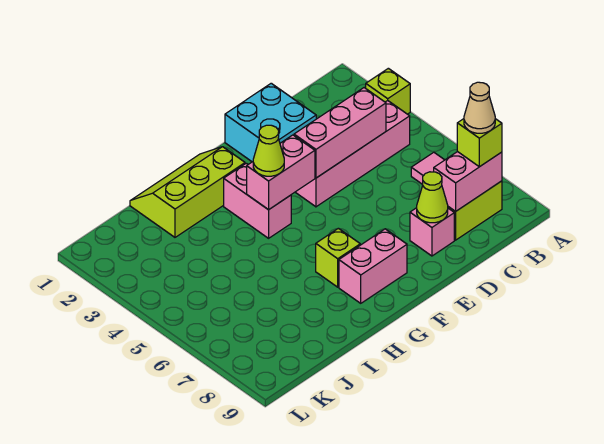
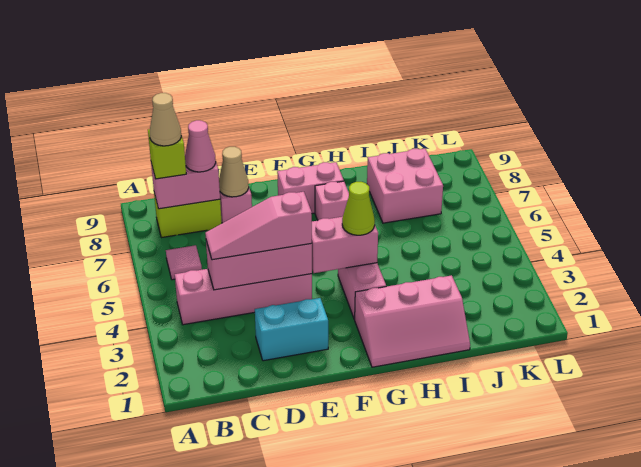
lime brick A3 level 1 -> none
none -> pink slope C4:E4 level 3 top E
none -> pink cone C8 level 3
cyan brick D1:E2 level 1 -> cyan brick D2:E2 level 1
lime cone D8 level 2 -> tan cone D8 level 2
lime slope G1:I2 level 1 top 2 -> pink slope G1:I2 level 1 top 2
lime brick G7 level 1 -> pink brick G7 level 1
none -> pink brick I7:J8 level 1

